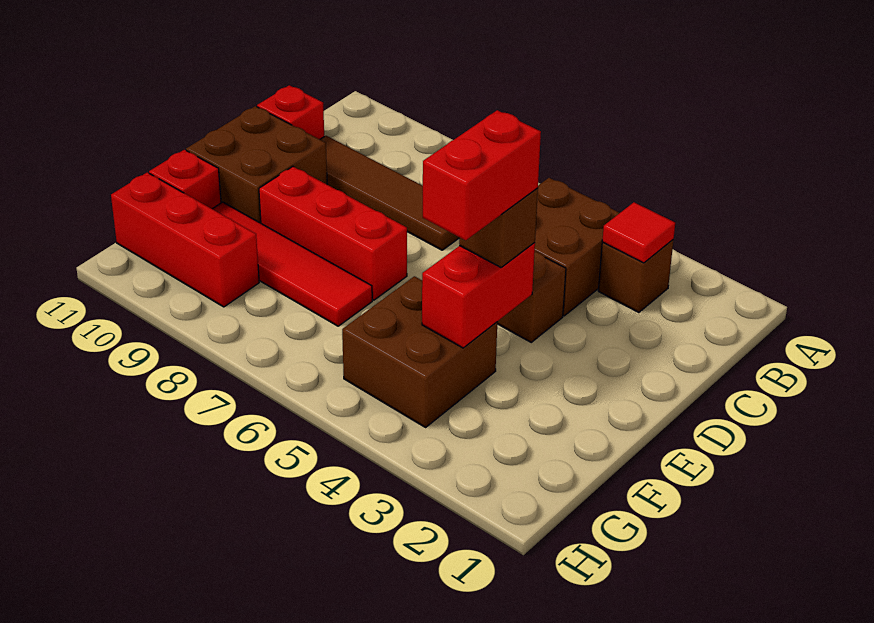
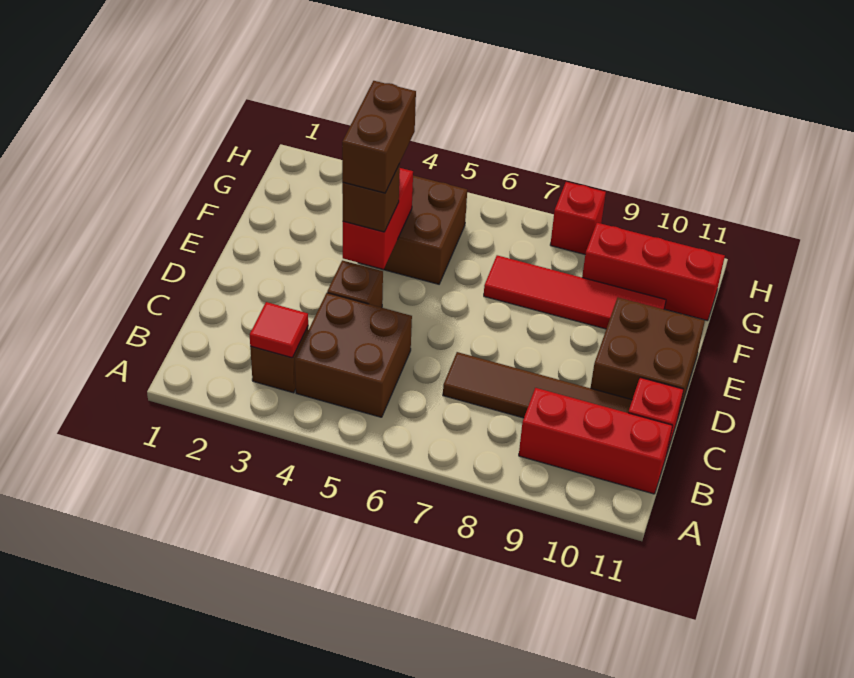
red brick E4:F4 level 4 -> brown brick E4:F4 level 4
red brick E7:E9 level 1 -> red brick B9:B11 level 1
red brick F11 level 1 -> red brick H8 level 1

